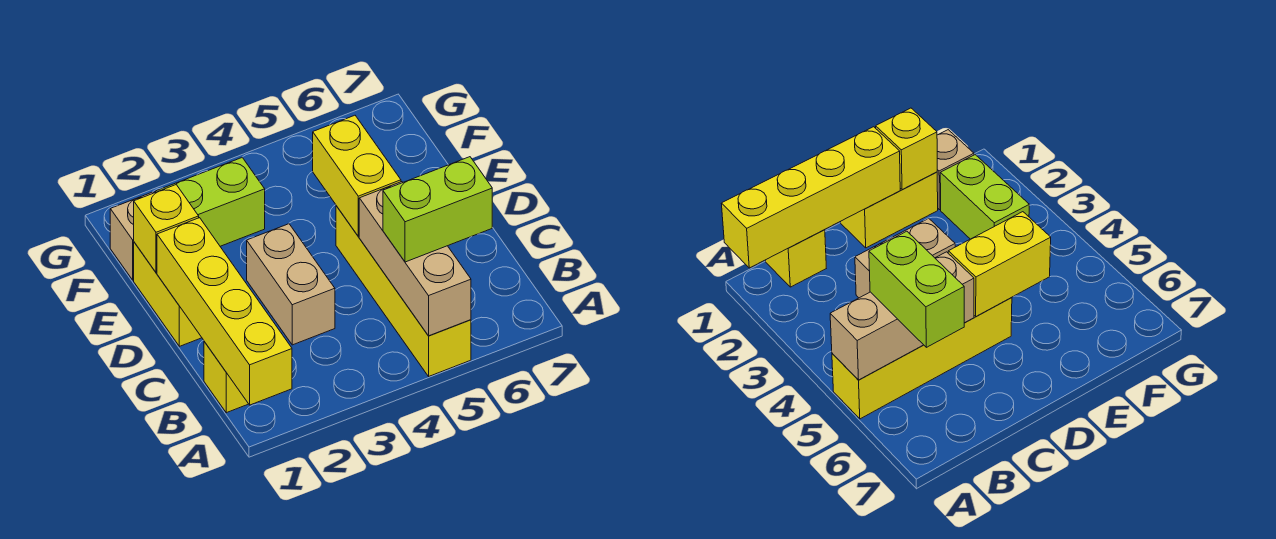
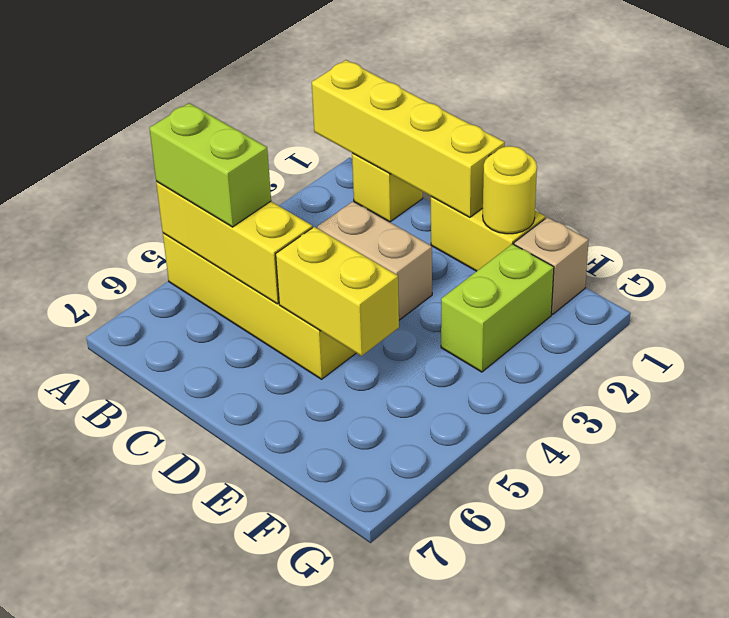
tan brick A5:C5 level 2 -> yellow brick A5:C5 level 2
lime brick B5:B6 level 3 -> lime brick A5:B5 level 3
yellow brick E1 level 2 -> yellow round brick E1 level 2

